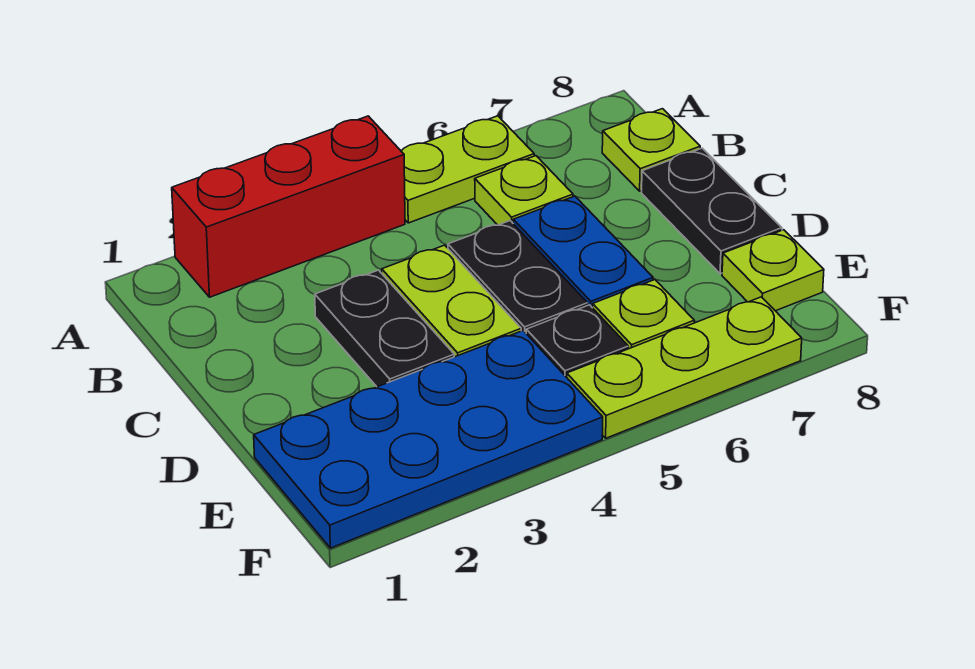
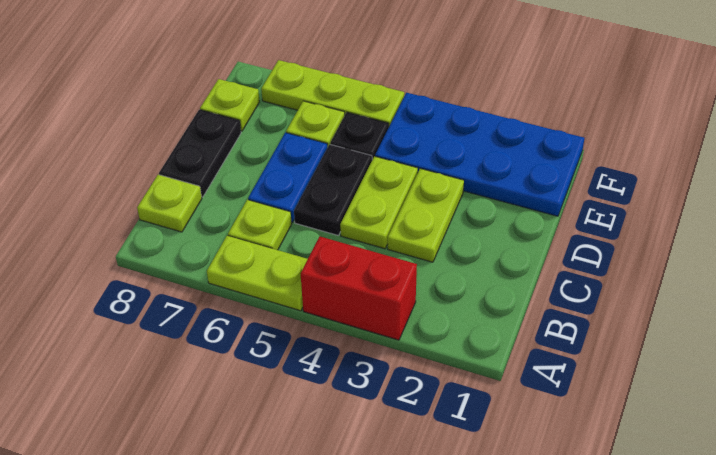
red brick A2:A4 level 1 -> red brick A3:A4 level 1
black plate C3:D3 level 1 -> lime plate C3:D3 level 1

